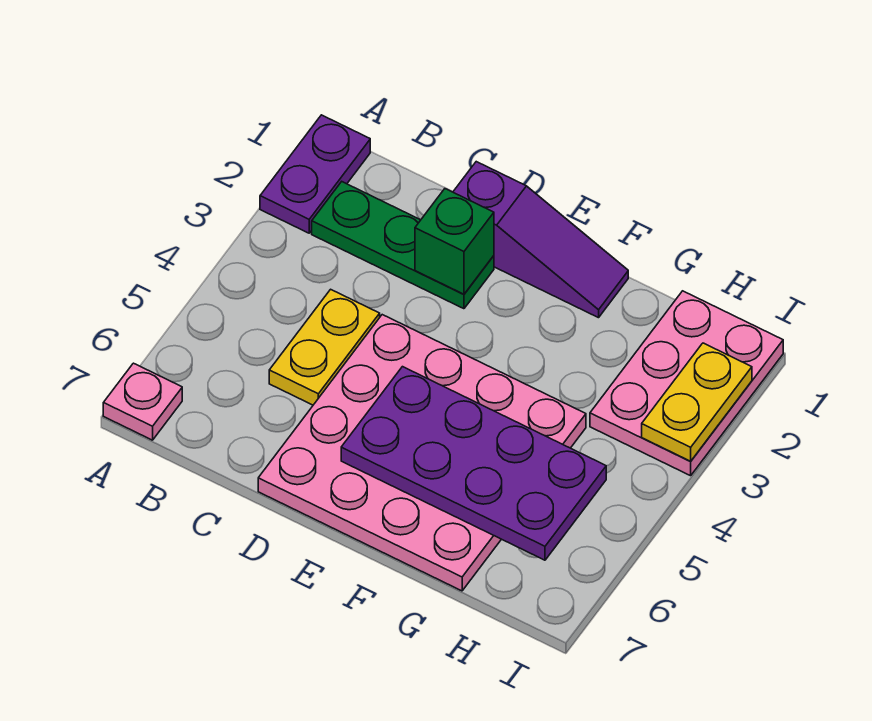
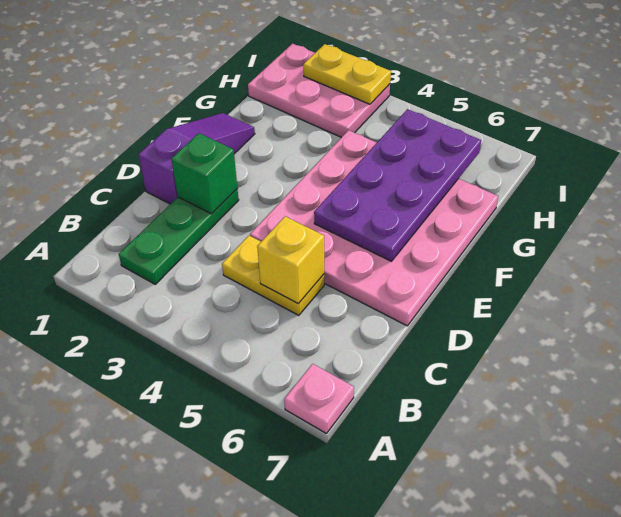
purple plate A1:A2 level 1 -> none
none -> yellow brick C5 level 2

